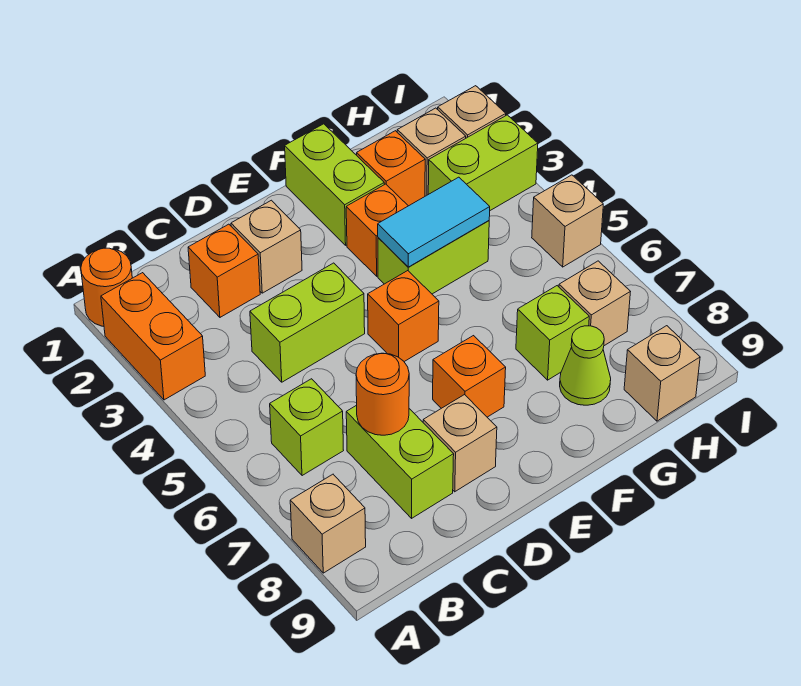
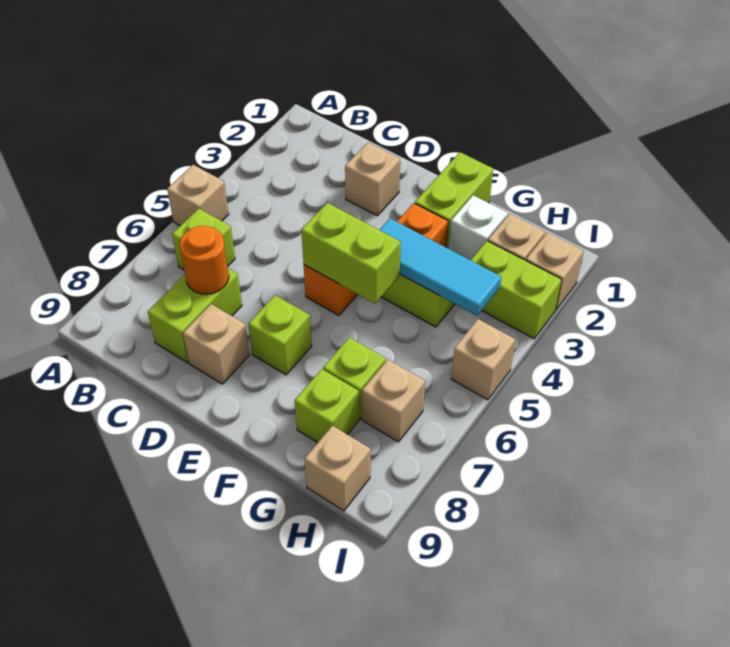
orange round brick A1 level 1 -> none
orange brick A2:A3 level 1 -> none
tan brick A8 level 1 -> tan brick A5 level 1
orange brick C2 level 1 -> none
lime brick C4:D4 level 1 -> lime brick E5:F5 level 2
orange brick E7 level 1 -> lime brick E7 level 1
cyan tile F4:G4 level 2 -> cyan tile F4:H4 level 2
orange brick G2 level 1 -> white brick G2 level 1
lime cone G8 level 1 -> lime brick G8 level 1

